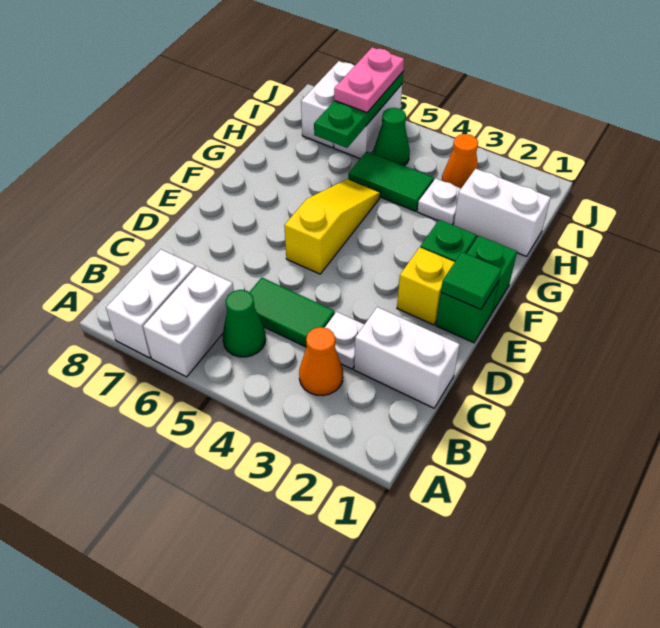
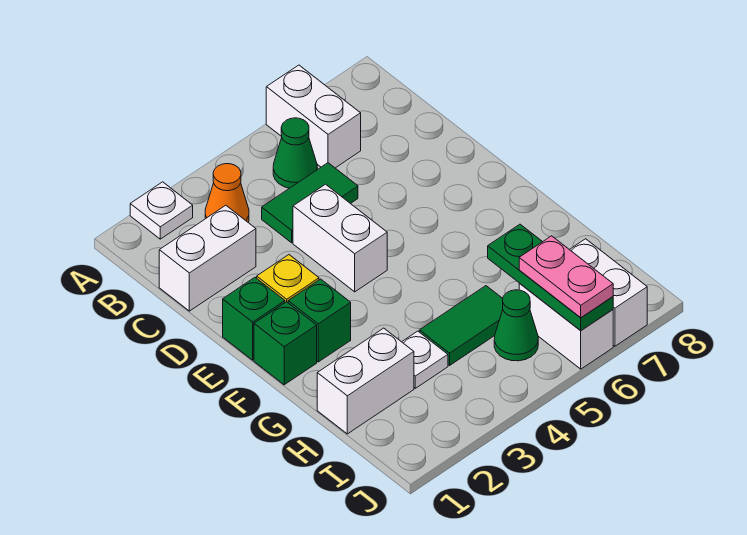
white brick A7:B7 level 1 -> white brick D4:E4 level 1
white plate C3 level 1 -> white plate A2 level 1
green tile E1 level 2 -> none
yellow slope E5:G5 level 1 top E -> none
orange cone I3 level 1 -> none

